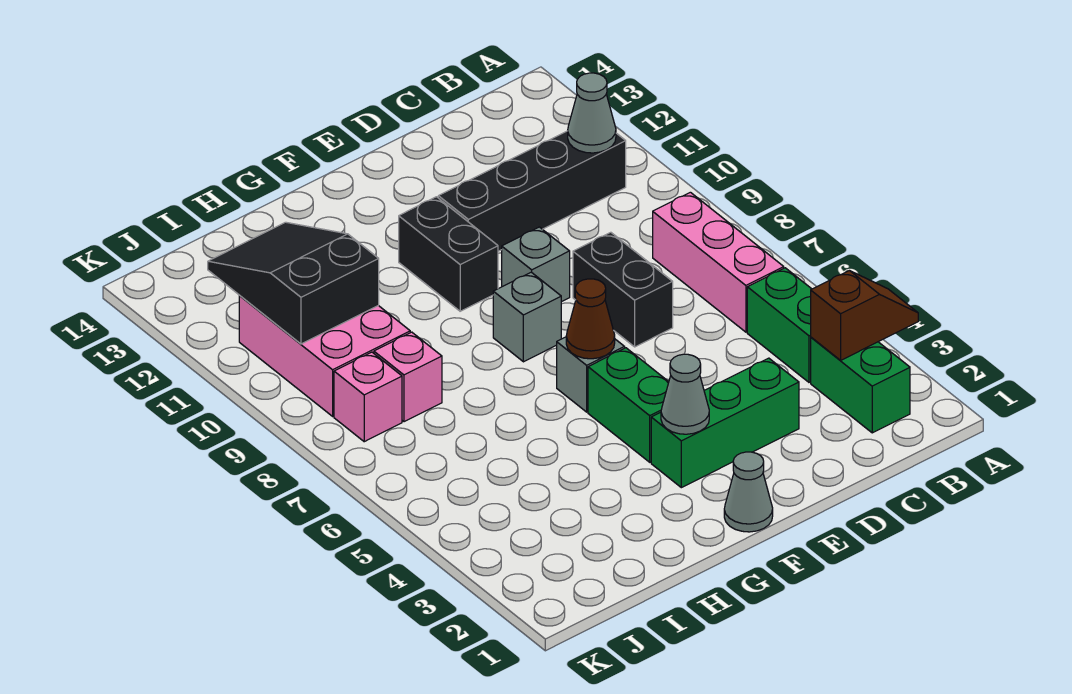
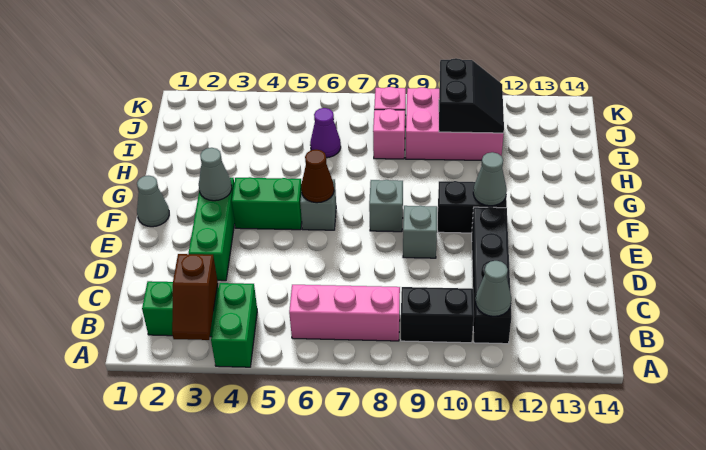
green brick B4:B5 level 1 -> green brick A4:B4 level 1
black brick D7:D8 level 1 -> black brick B9:B10 level 1
none -> grey cone F11 level 2
none -> purple cone I6 level 1
black slope I10:J12 level 2 top 10 -> black slope I10:J11 level 2 top 10

